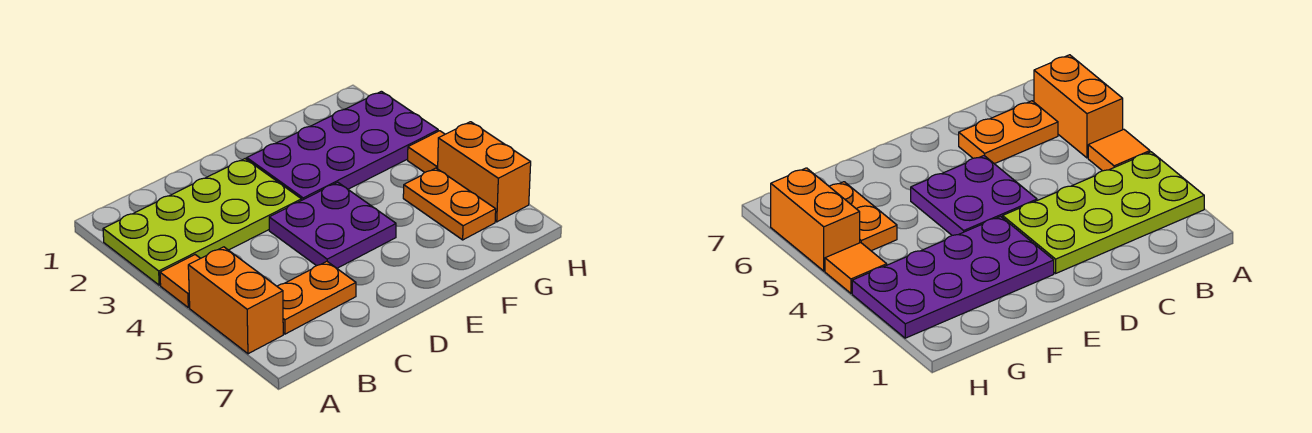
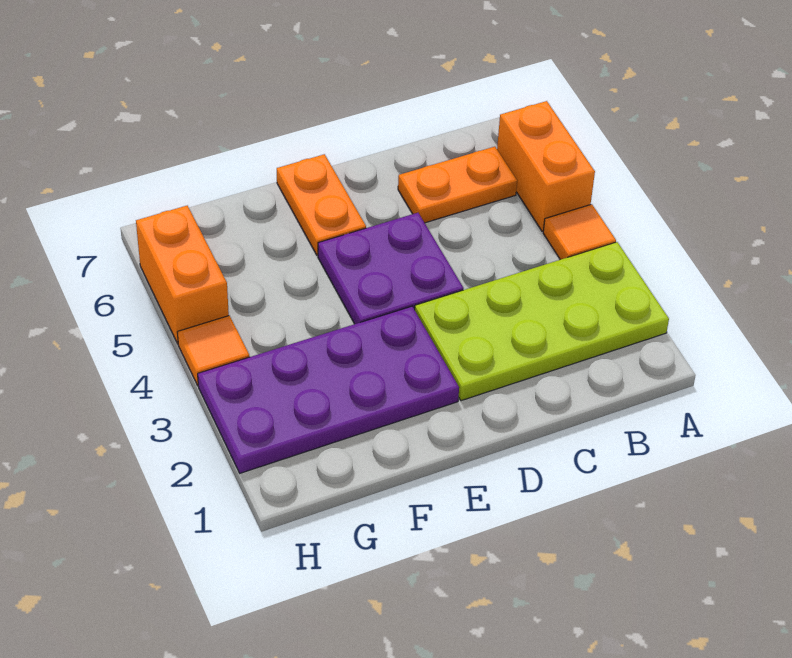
orange plate G5:G6 level 1 -> orange plate E6:E7 level 1

